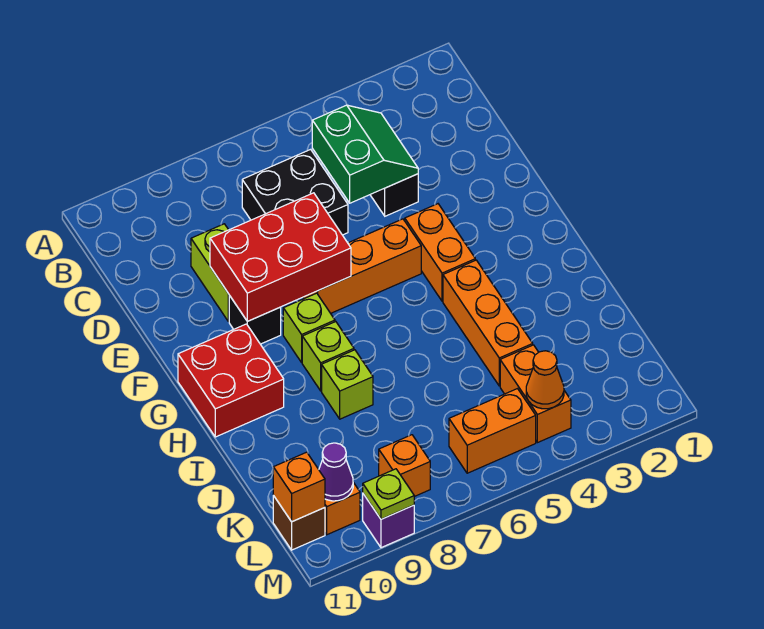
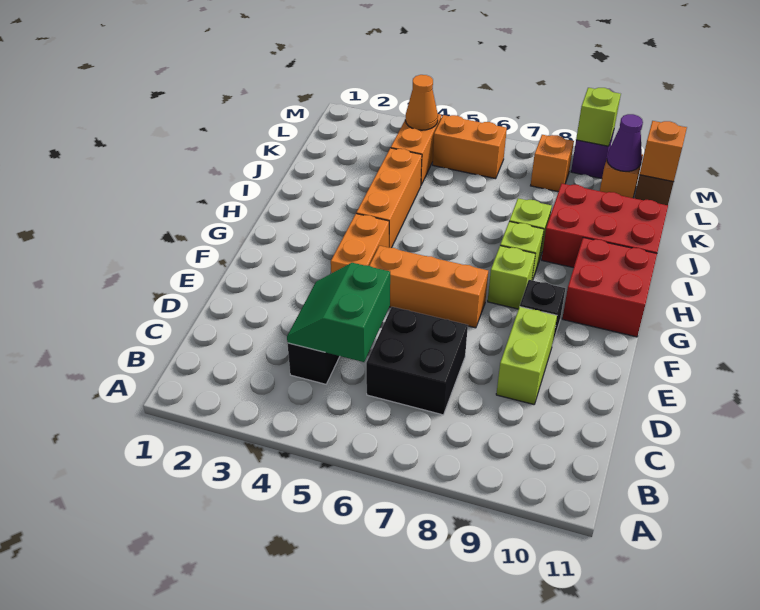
red brick E7:F9 level 2 -> red brick I9:J11 level 1
lime plate M9 level 2 -> lime brick M9 level 2

